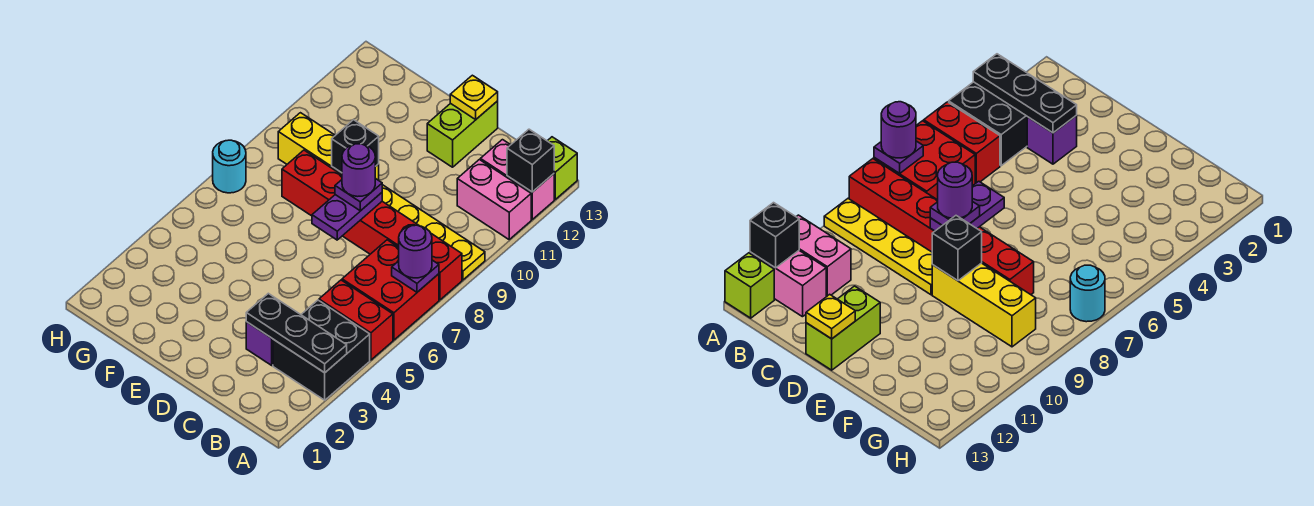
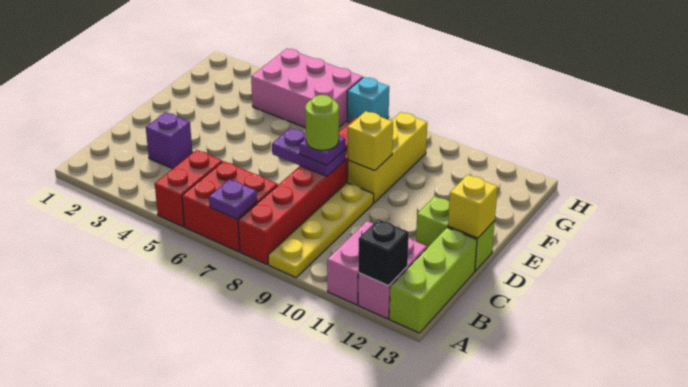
black brick A3:B4 level 1 -> none
black plate A3:C3 level 2 -> none
purple round brick A7 level 3 -> none
lime brick A13 level 1 -> lime brick A13:C13 level 1
purple round brick D8 level 4 -> lime round brick D8 level 4
yellow plate D13 level 2 -> yellow brick D13 level 2
black brick E9 level 2 -> yellow brick E9 level 2
none -> pink brick G4:H6 level 1
cyan round brick H7 level 1 -> cyan brick H7 level 1

